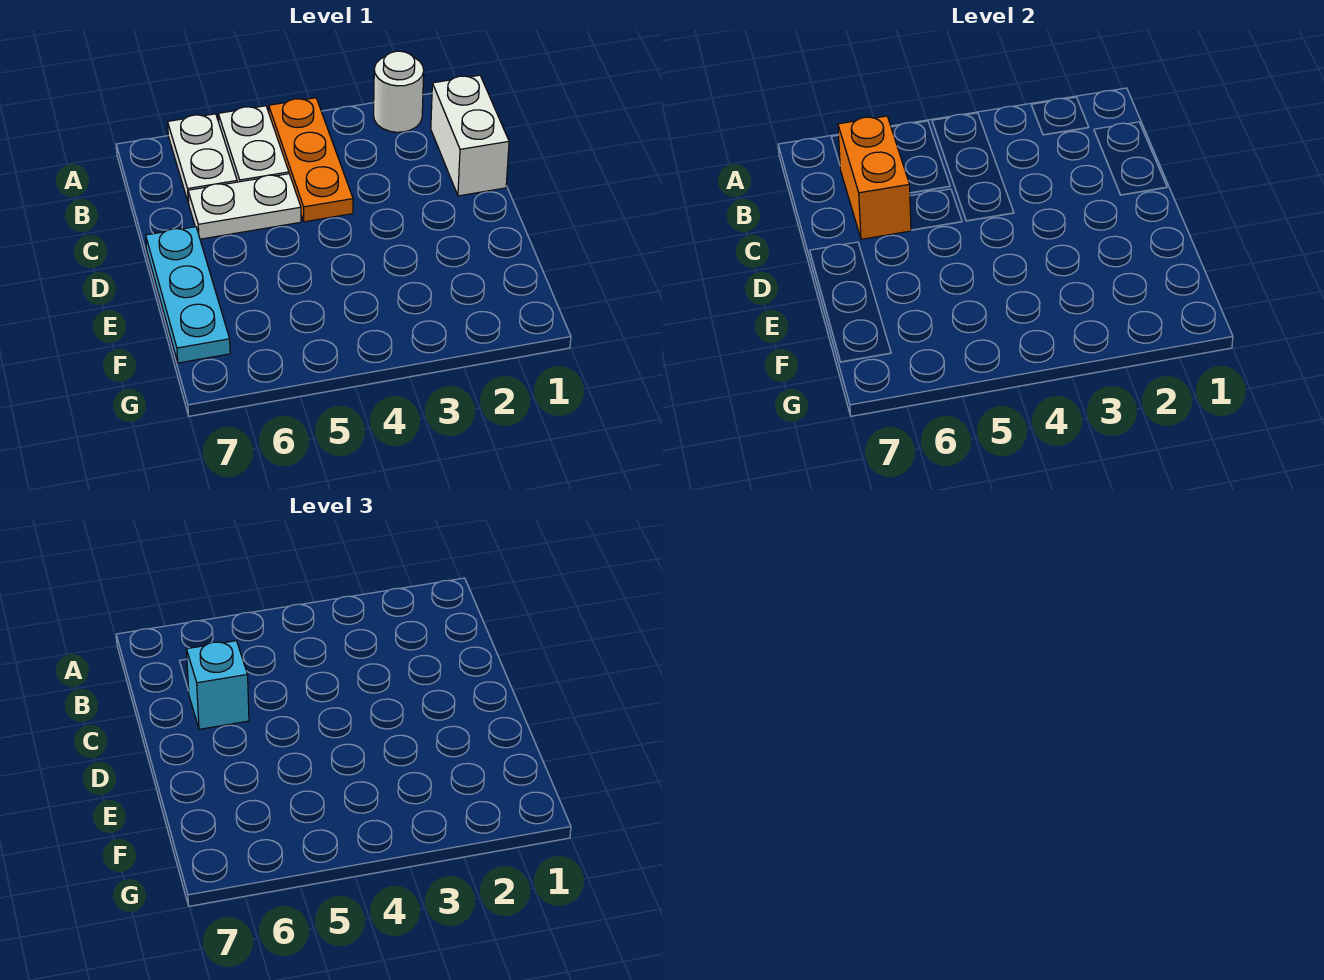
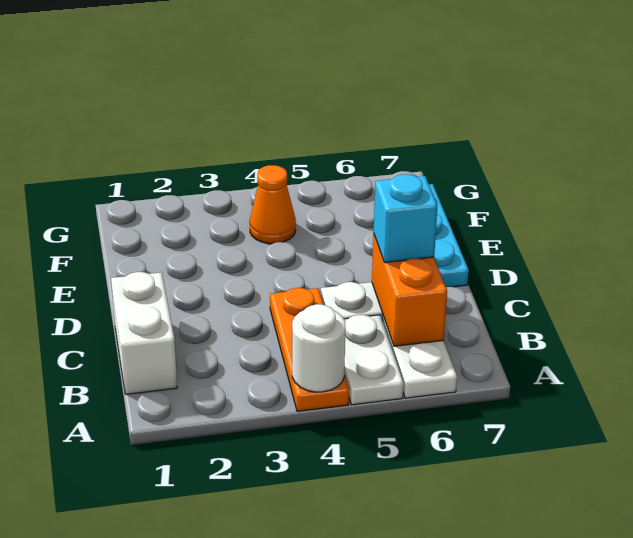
white round brick A2 level 1 -> white round brick A4 level 2
none -> orange cone F4 level 1

